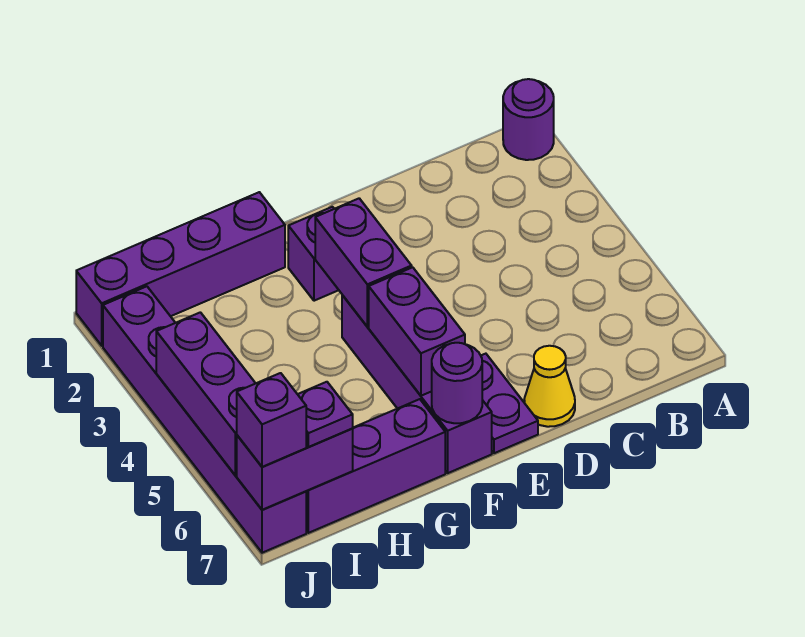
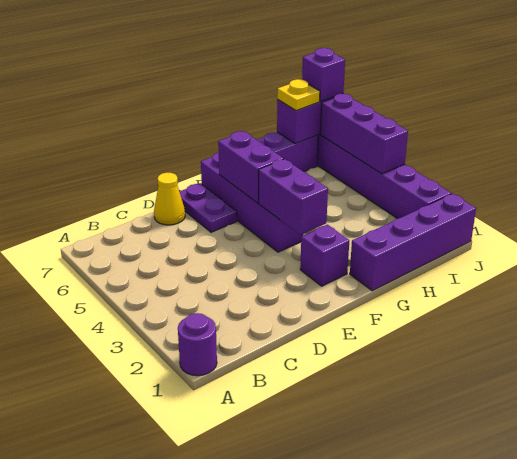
purple round brick F7 level 2 -> none
purple plate I7 level 3 -> yellow plate I7 level 3

